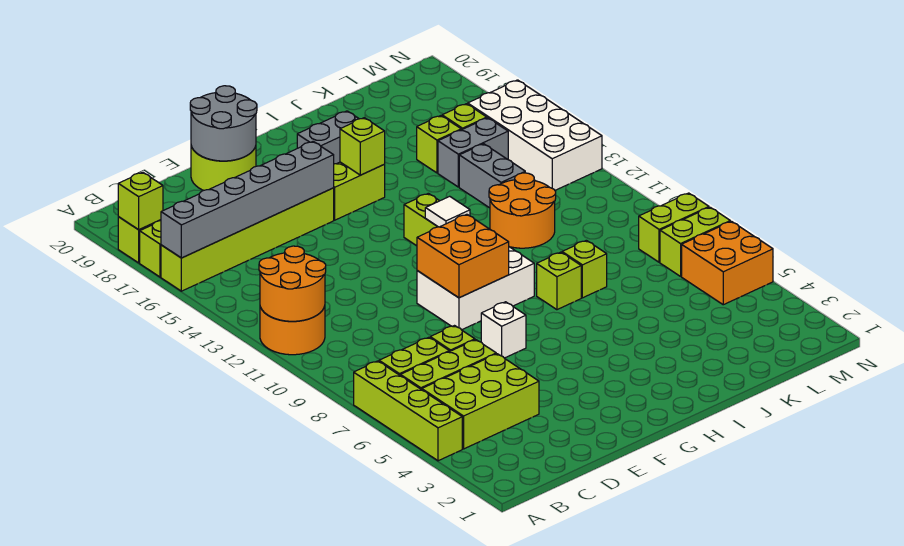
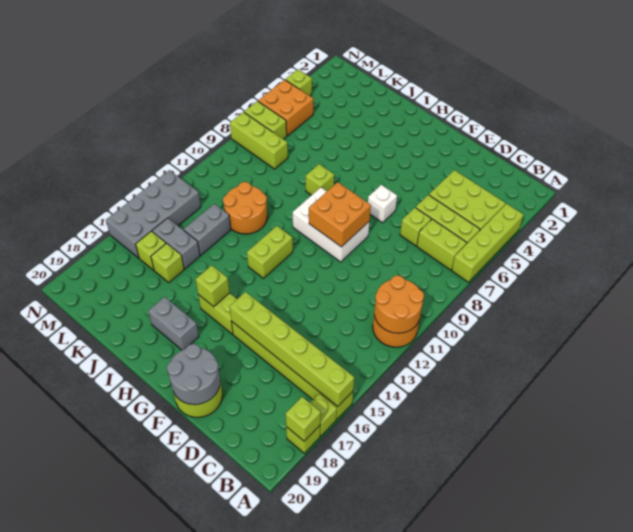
grey brick A16:F16 level 2 -> lime brick A16:F16 level 2
white tile H12 level 2 -> none
lime brick J8 level 1 -> lime brick N4 level 1
lime brick M8:N8 level 1 -> lime brick L8:N8 level 1
white brick M13:N16 level 1 -> grey brick M13:N16 level 1

